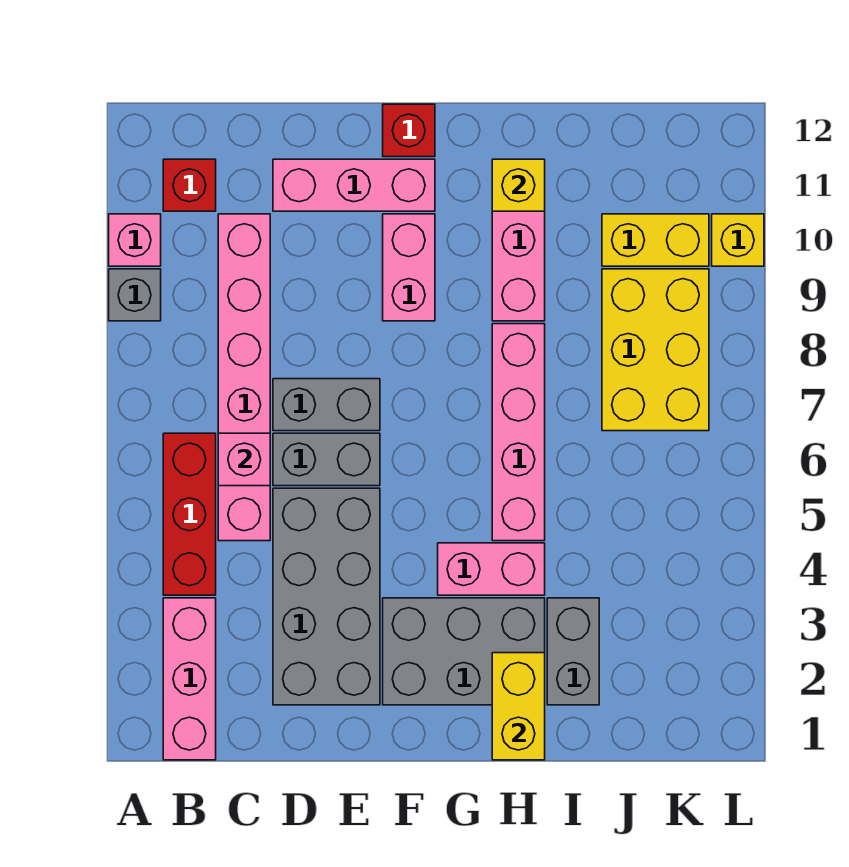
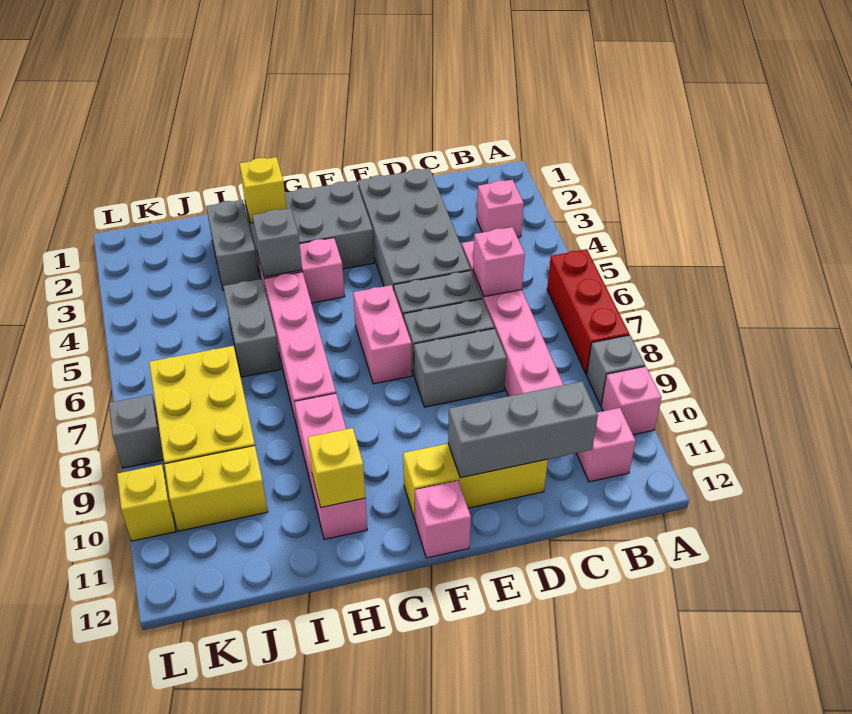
pink brick B1:B3 level 1 -> pink brick B3 level 1
red brick B4:B6 level 1 -> red brick A6:A8 level 1
red brick B11 level 1 -> pink brick B11 level 1
none -> grey brick C11:E11 level 2
none -> grey brick D8:E8 level 1
pink brick D11:F11 level 1 -> yellow brick D11:F11 level 1
pink brick F9:F10 level 1 -> pink brick F6:F7 level 1
red brick F12 level 1 -> pink brick F12 level 1
yellow brick H1:H2 level 2 -> yellow brick H2 level 2
none -> grey brick H4 level 2
none -> grey brick I5:I6 level 1
none -> grey brick L8 level 1

